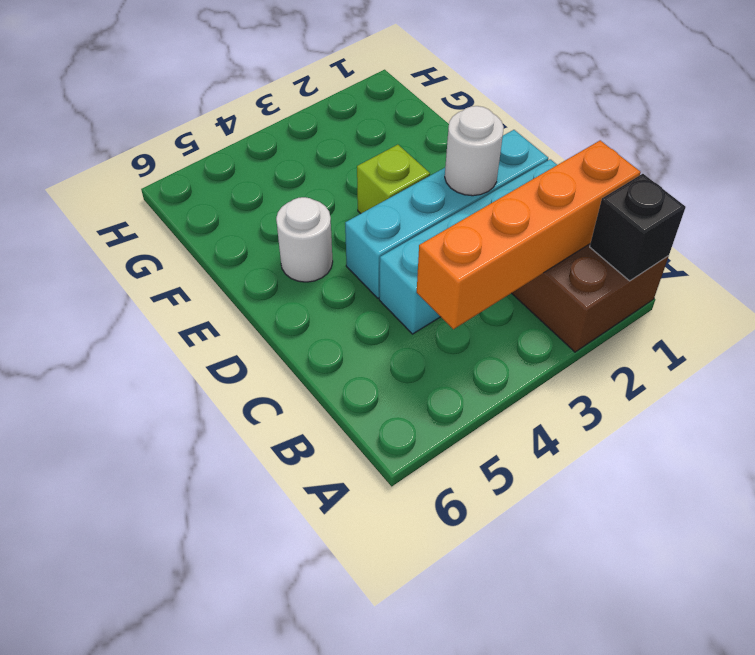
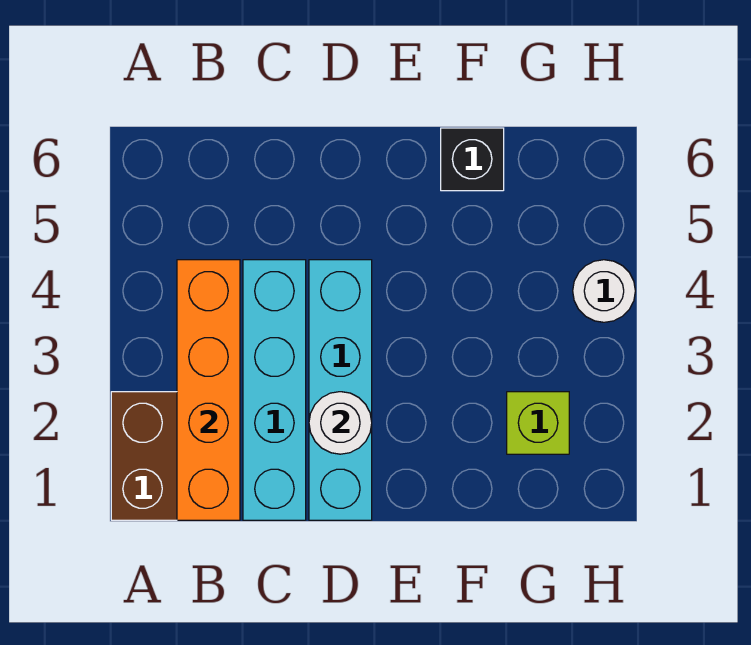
black brick A1 level 2 -> black brick F6 level 1
lime brick E3 level 1 -> lime brick G2 level 1
white round brick E5 level 1 -> white round brick H4 level 1

